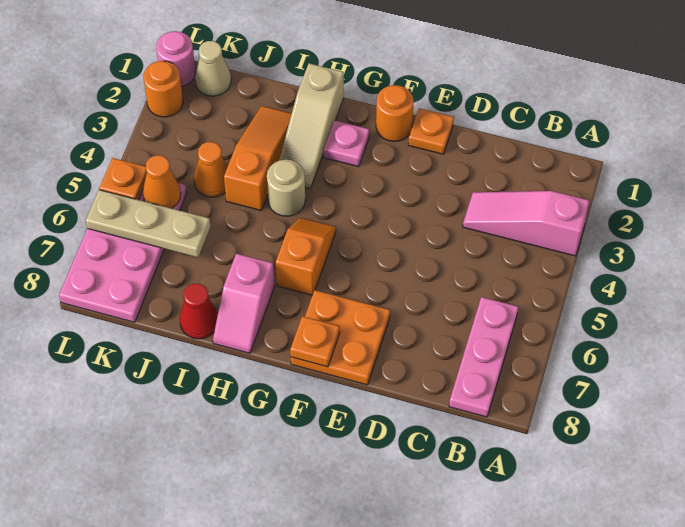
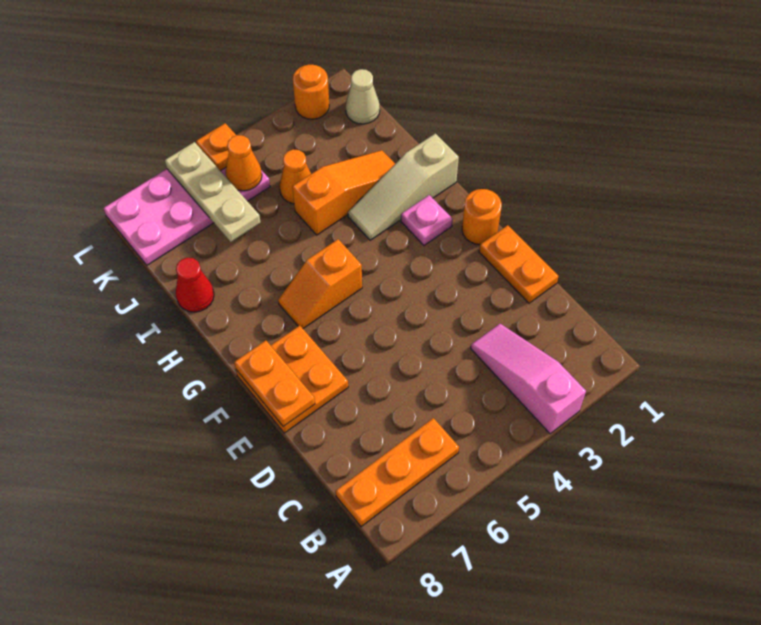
pink plate B6:B8 level 1 -> orange plate B6:B8 level 1
orange plate E1 level 1 -> orange plate D1:E1 level 1
orange plate F8 level 2 -> orange plate E8:F8 level 2
orange slope G5:G6 level 1 top 6 -> orange slope G5:G6 level 1 top 5
tan round brick H4 level 1 -> none
pink slope H7:H8 level 1 top 7 -> none
pink round brick L1 level 1 -> none

